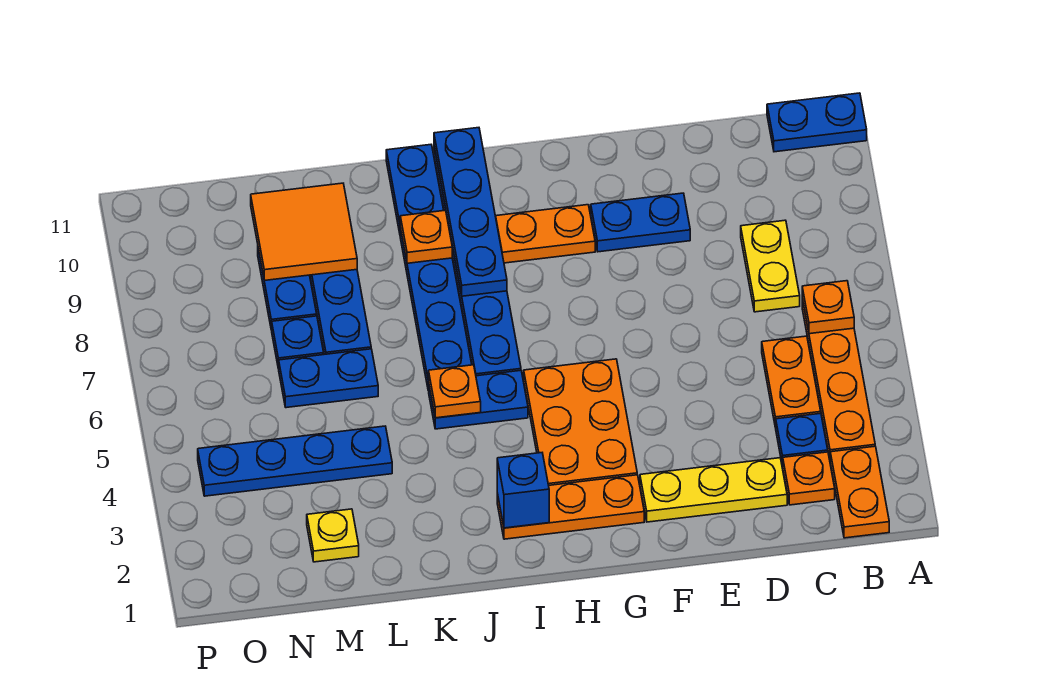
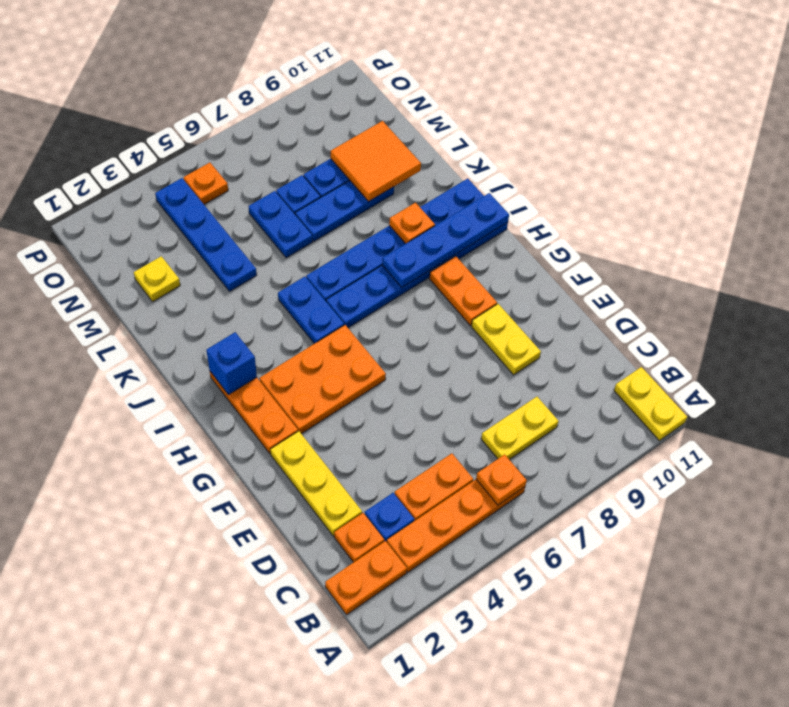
blue plate A11:B11 level 1 -> yellow plate A11:B11 level 1
blue plate E9:F9 level 1 -> yellow plate E9:F9 level 1
orange plate J5 level 2 -> orange plate O5 level 1

